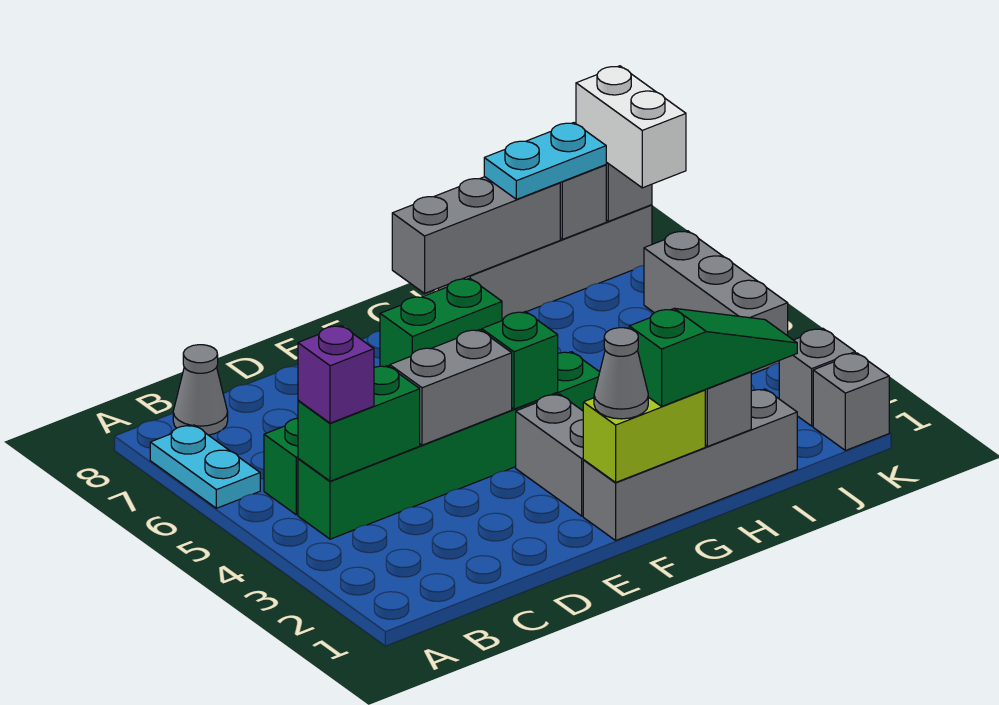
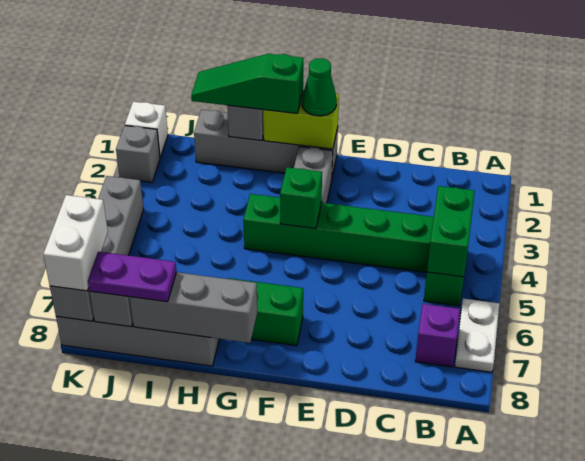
cyan plate A6:A7 level 1 -> white plate A6:A7 level 1
green brick B4:C4 level 2 -> green brick B4:B5 level 2
purple brick B4 level 3 -> purple brick B7 level 1
grey cone B8 level 1 -> none
grey brick D4:E4 level 2 -> none
grey cone F1 level 3 -> green cone F1 level 3
cyan plate I8:J8 level 3 -> purple plate I8:J8 level 3
grey brick K1 level 1 -> white brick K1 level 1

